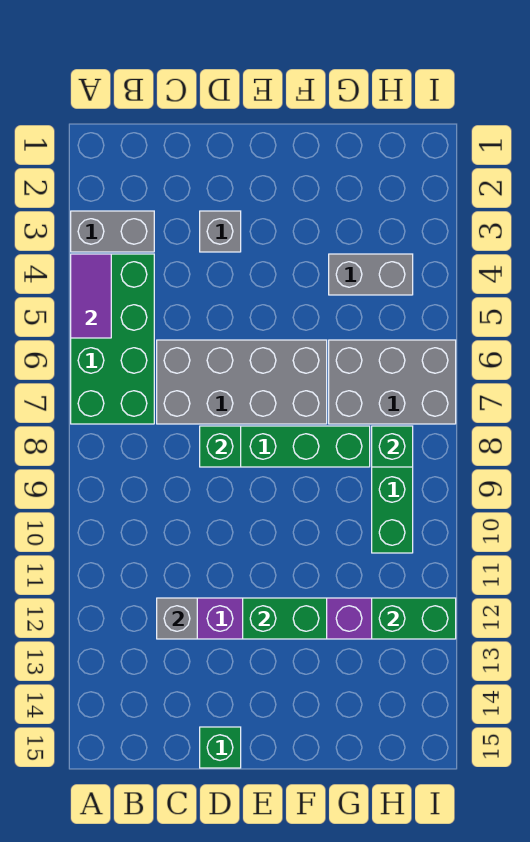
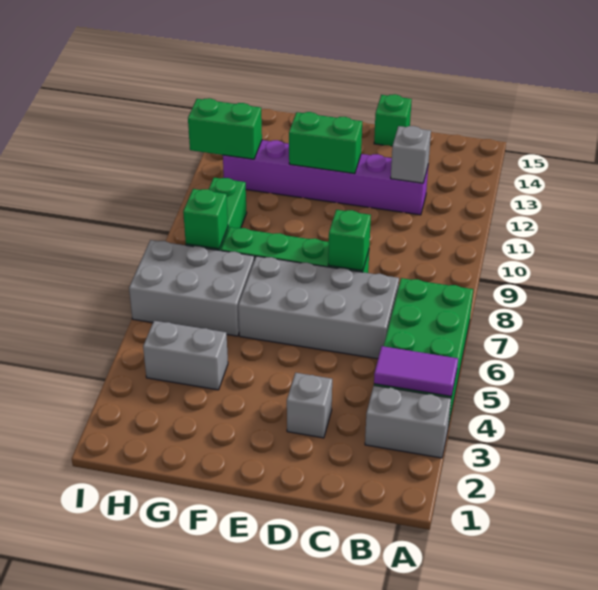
purple tile A4:A5 level 2 -> purple tile A4:B4 level 2

